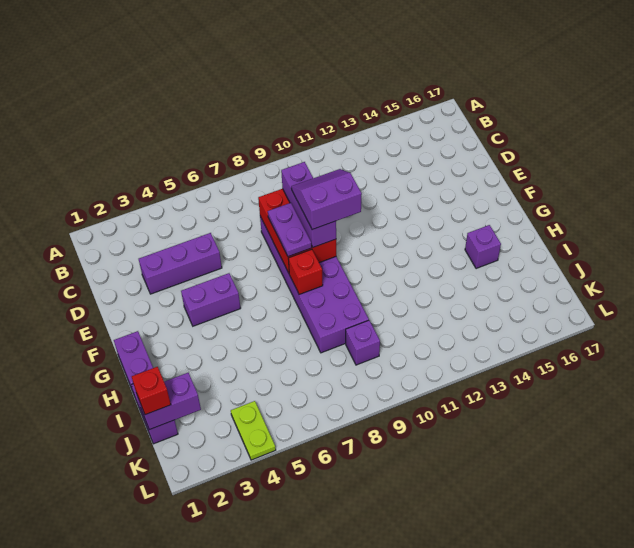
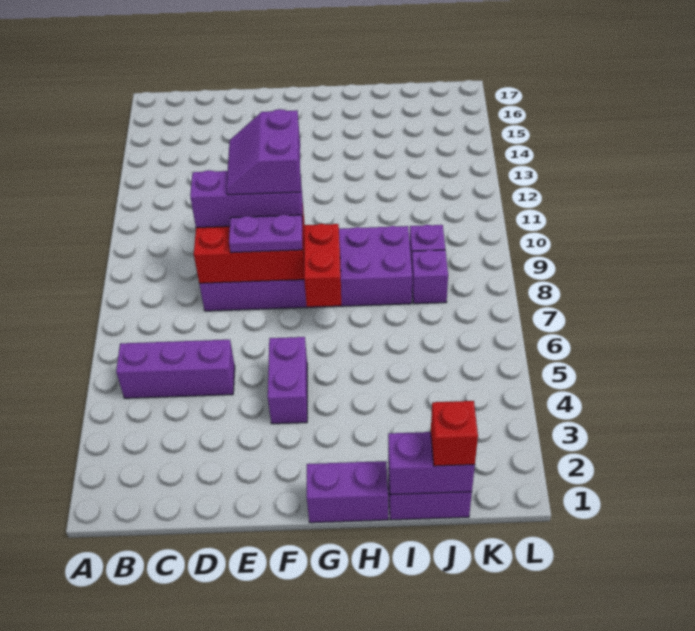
purple brick D3:D5 level 1 -> purple brick B5:D5 level 1
red brick G8 level 2 -> red brick G7:G8 level 2
purple brick H15 level 1 -> purple brick J8 level 1
purple brick J1:J2 level 2 -> purple brick I1:J1 level 2
lime plate K4:L4 level 1 -> none

